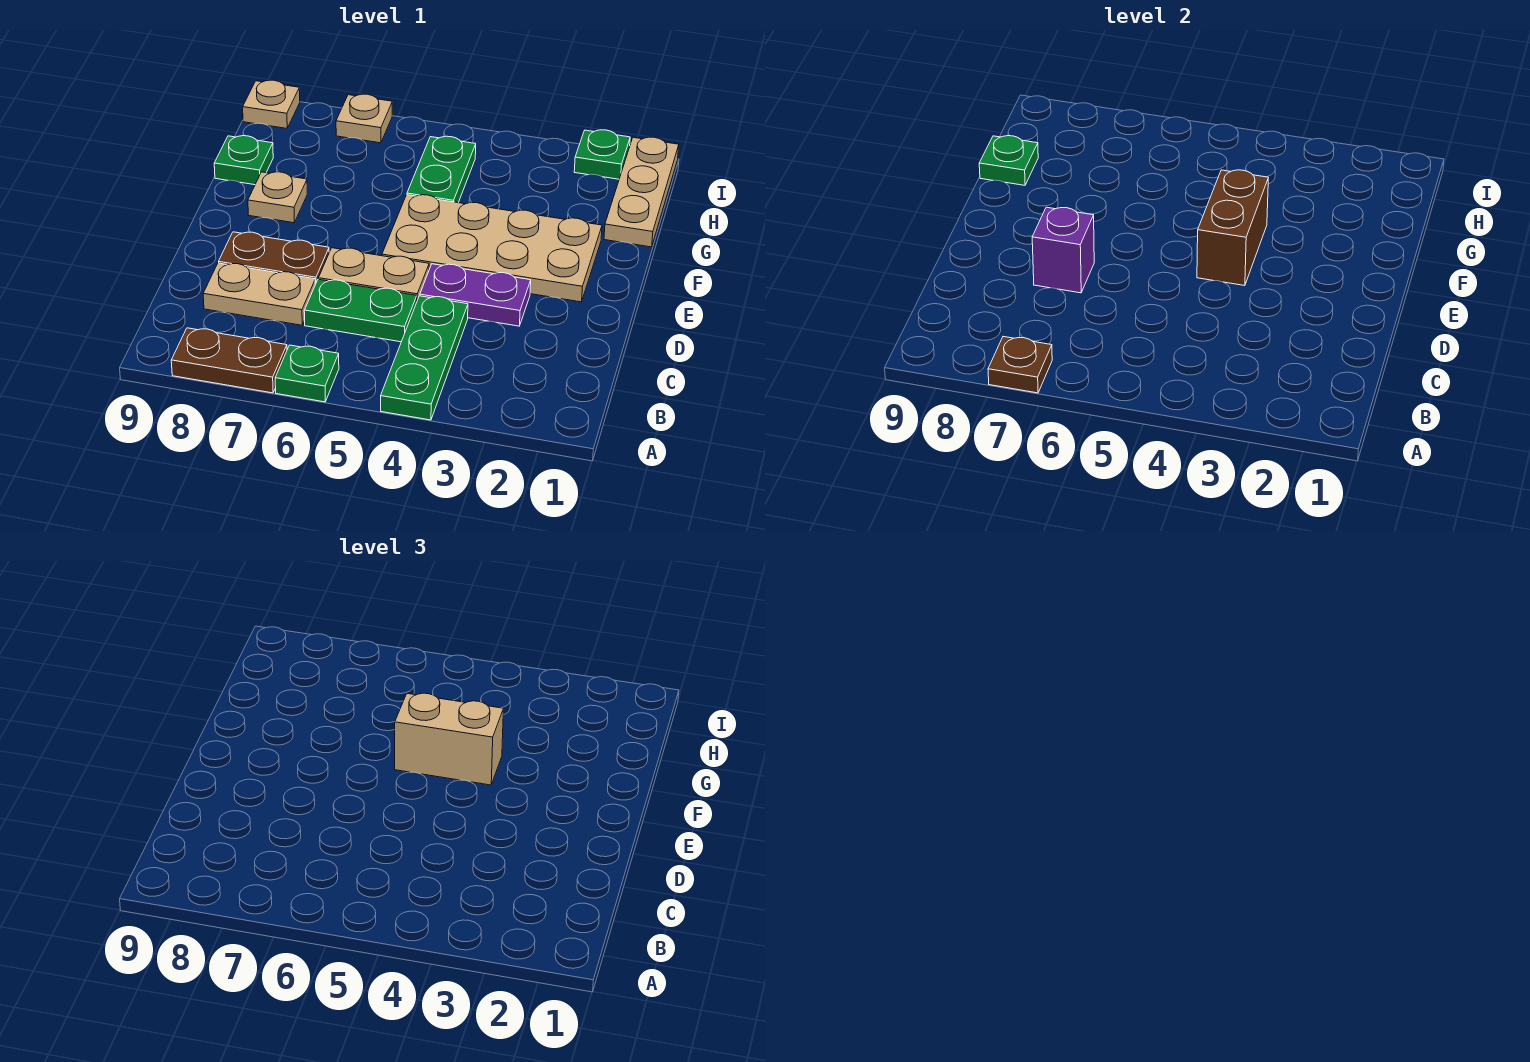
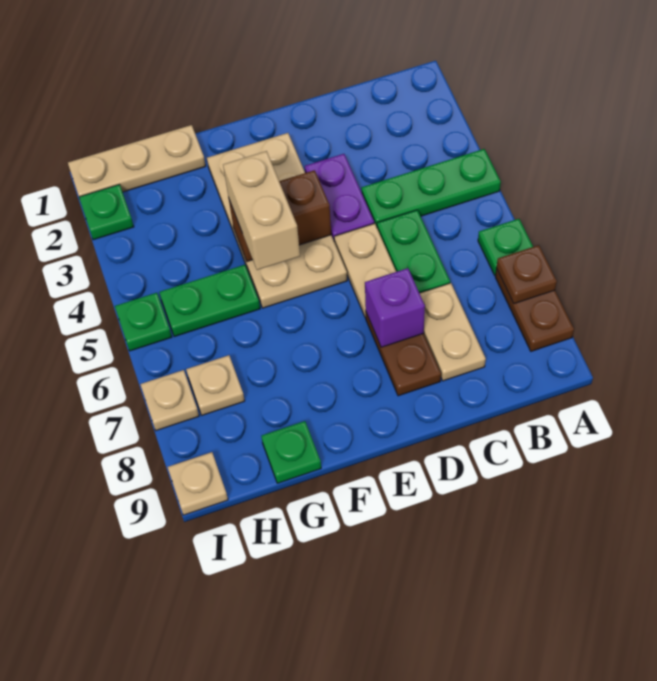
tan plate F8 level 1 -> tan plate H7 level 1
green plate G9 level 2 -> green plate I5 level 1

